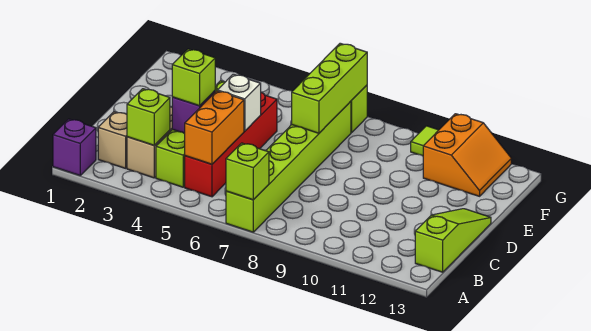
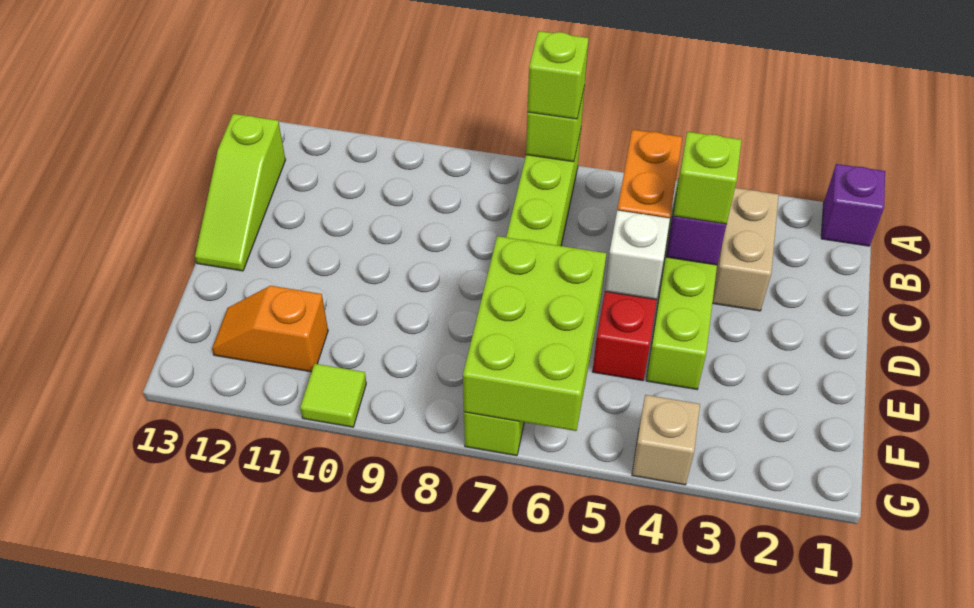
tan brick B2 level 1 -> tan brick G4 level 1
lime brick B3 level 2 -> lime brick A7 level 3
lime brick E7:G7 level 2 -> lime brick E6:G7 level 2
orange slope F11:G12 level 1 top 11 -> orange slope F11:F12 level 1 top 11

